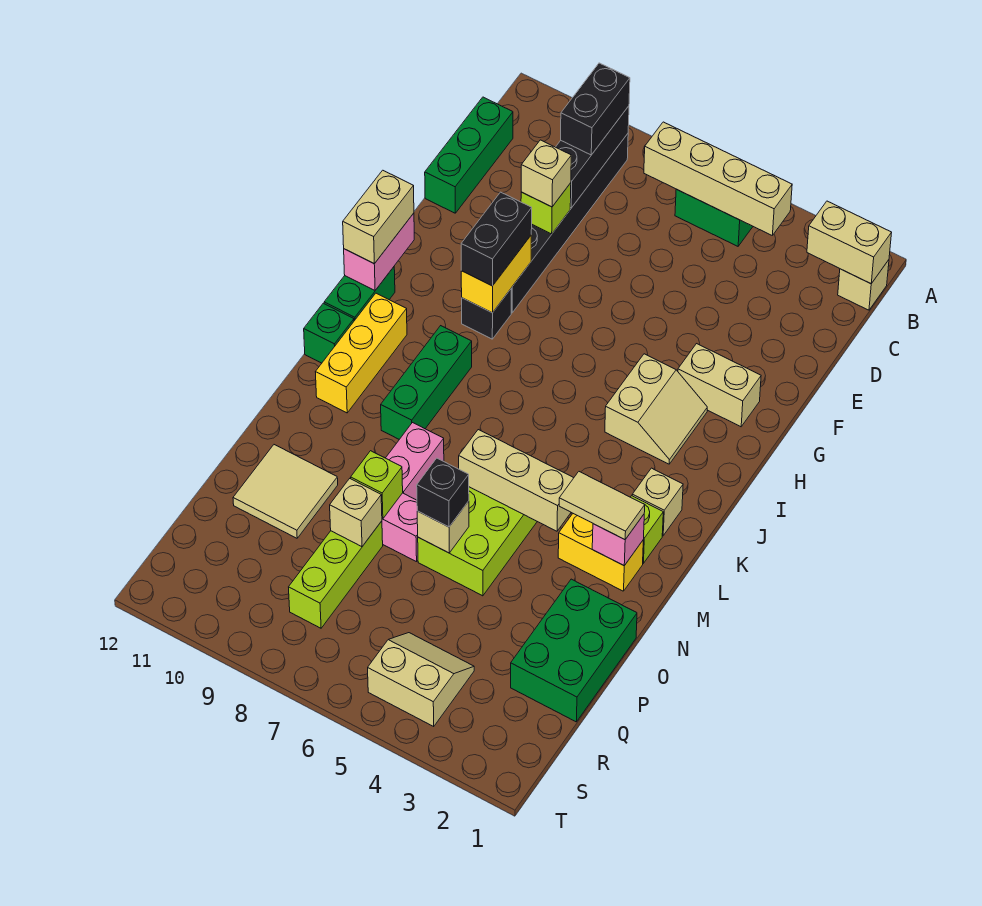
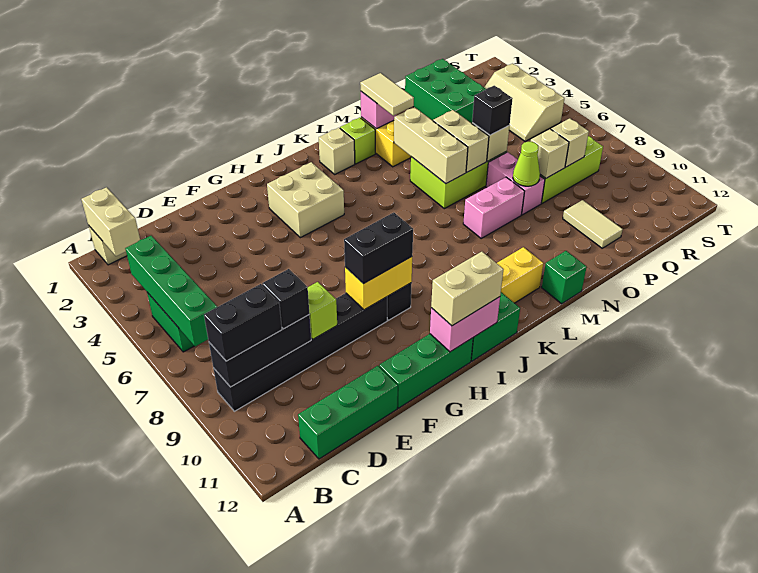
tan brick B4:B7 level 2 -> green brick B4:B7 level 2
none -> black brick D9 level 3
tan brick E9 level 3 -> tan brick Q8 level 2
tan brick G2:G3 level 1 -> tan brick N5:N6 level 2
tan slope H3:I4 level 1 top 4 -> tan brick H3:I4 level 1
green brick J9:L9 level 1 -> green brick F12:H12 level 1
green brick K12 level 1 -> green brick M12 level 1
green brick O1:Q2 level 1 -> green brick P1:Q3 level 1
lime brick O8 level 2 -> lime cone O8 level 2
tan tile O10:P11 level 1 -> tan tile P10:P11 level 1
tan slope R4:S5 level 1 top S -> tan slope R3:S5 level 1 top S

